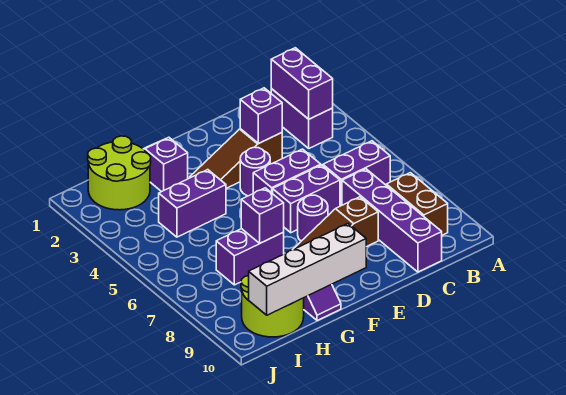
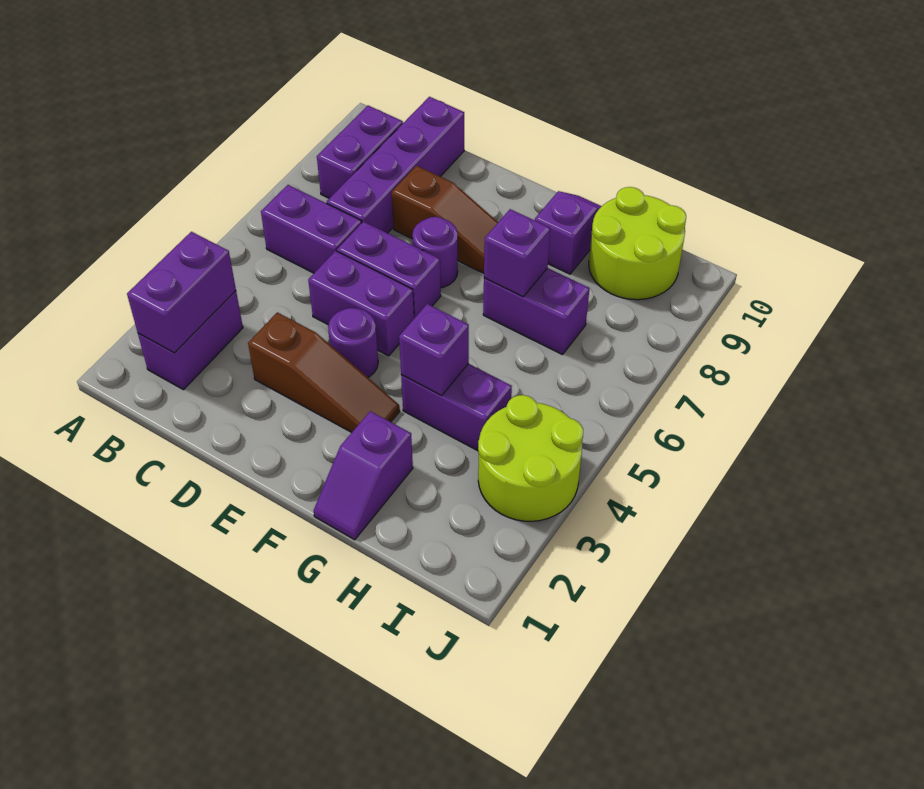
brown brick B8:B9 level 1 -> purple brick B8:B9 level 1
purple brick D3 level 2 -> purple brick G4 level 2
white brick F10:I10 level 2 -> none
lime round brick H1:I2 level 1 -> lime round brick I3:J4 level 1

